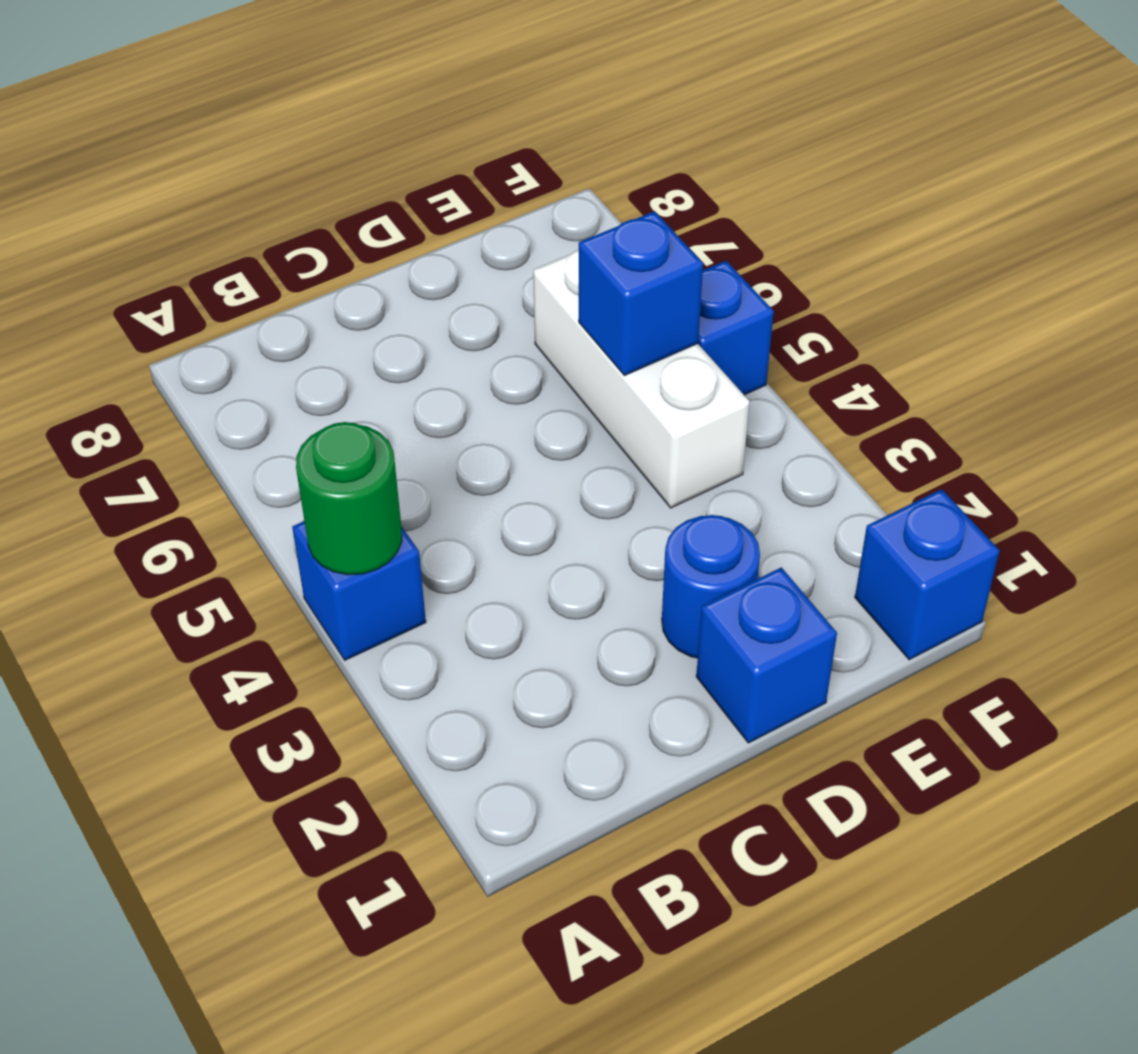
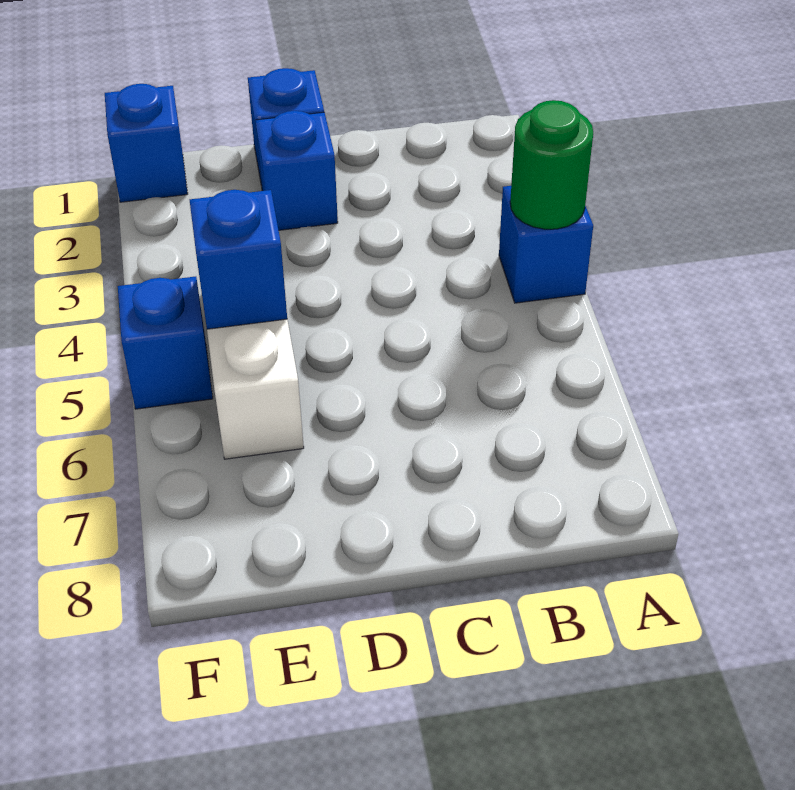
blue round brick D2 level 1 -> blue brick D2 level 1

